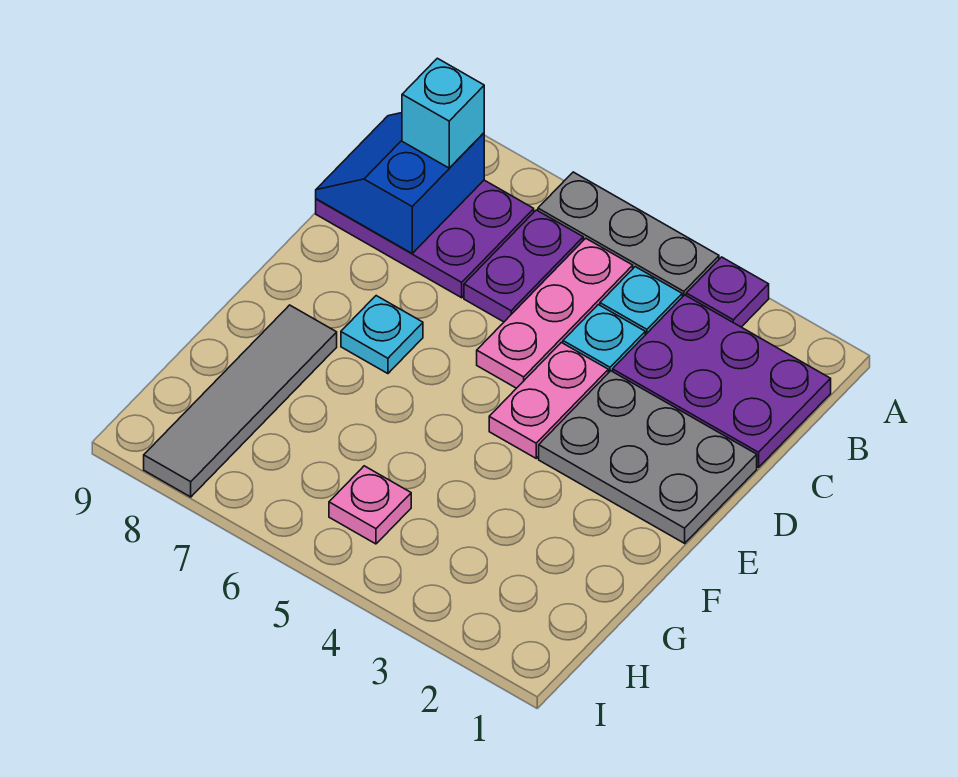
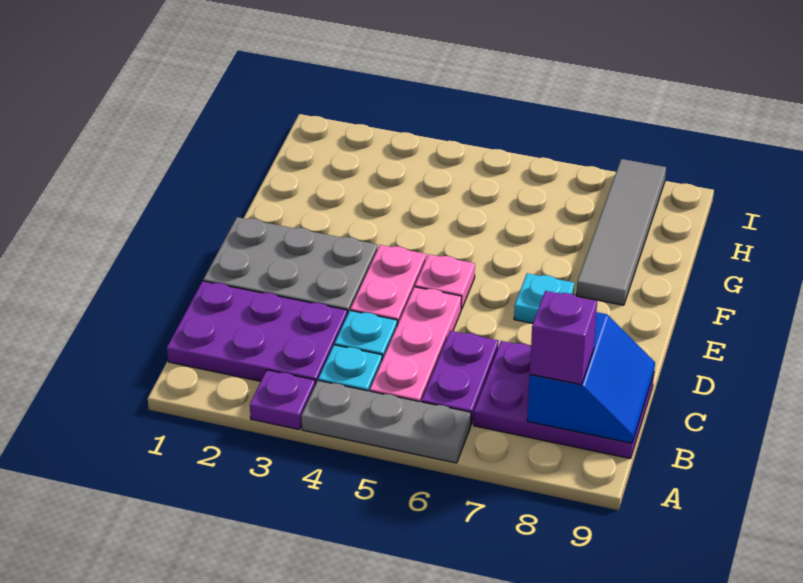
cyan brick B8 level 3 -> purple brick B8 level 3
pink plate H5 level 1 -> pink plate E5 level 1

